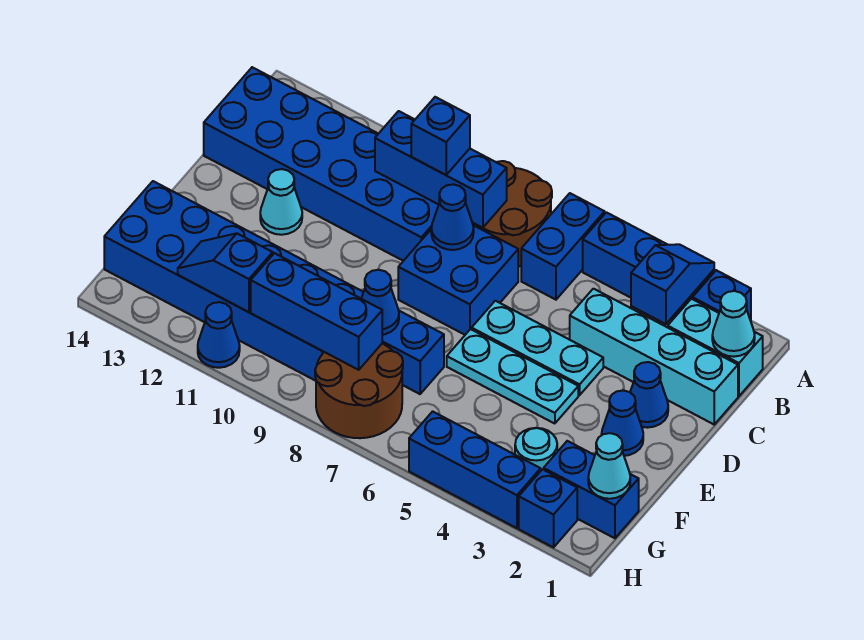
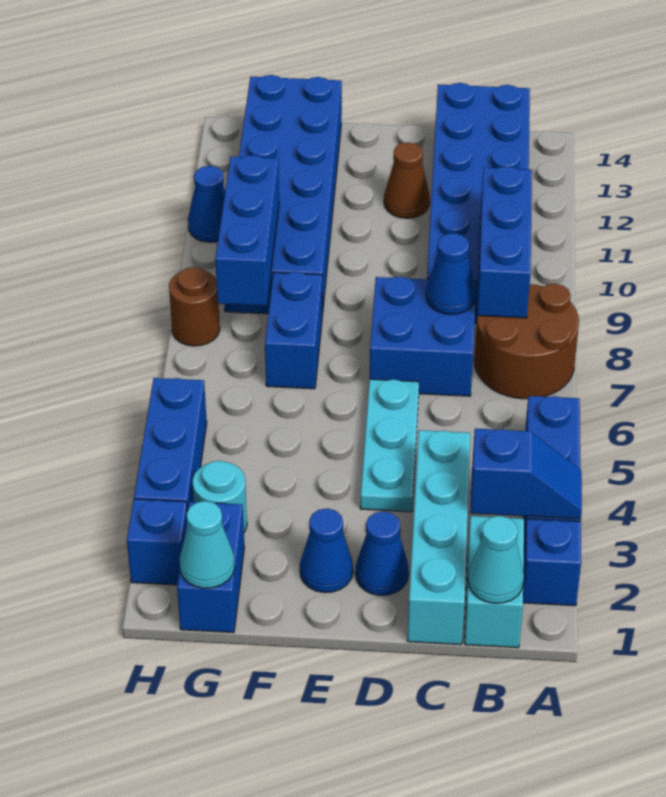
blue brick A6:B6 level 1 -> none
blue brick B9 level 3 -> none
cyan cone D12 level 1 -> brown cone D12 level 1
cyan plate E4:E6 level 1 -> none
blue cone F8 level 2 -> none
brown round brick G7:H8 level 1 -> brown round brick H8 level 1
blue slope G11:G12 level 2 top 11 -> none

